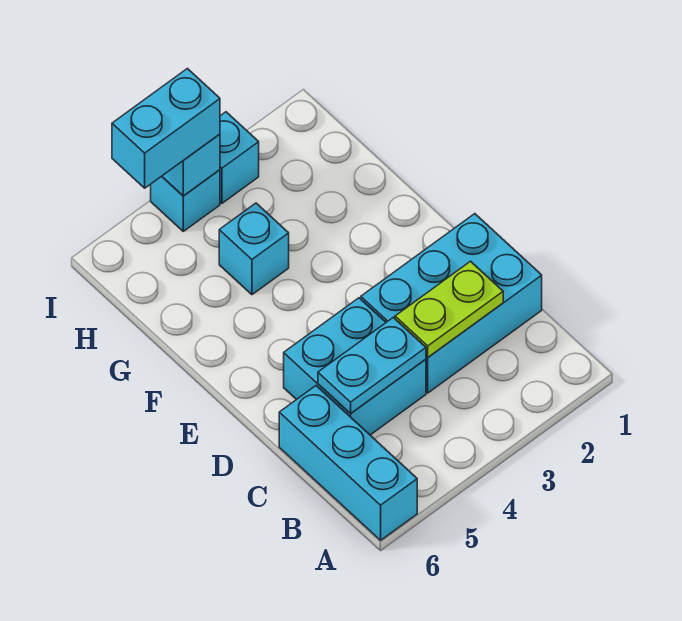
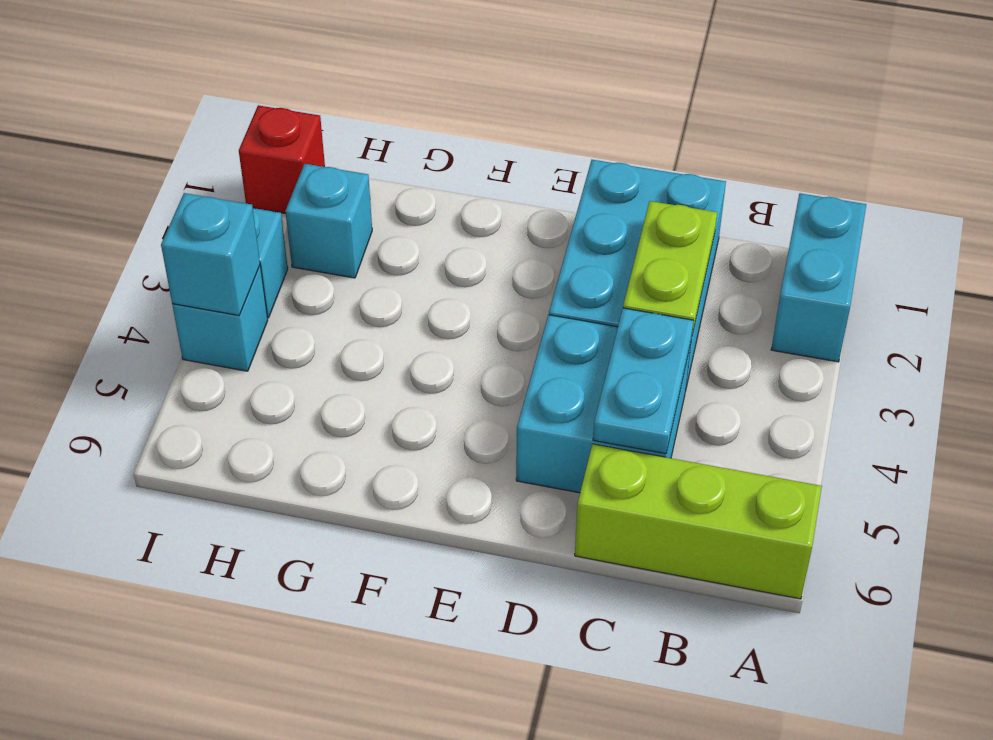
cyan brick A6:C6 level 1 -> lime brick A6:C6 level 1
cyan brick G4 level 1 -> cyan brick H2 level 1
none -> red brick I1 level 1
cyan brick I4:I5 level 3 -> cyan brick A1:A2 level 1

